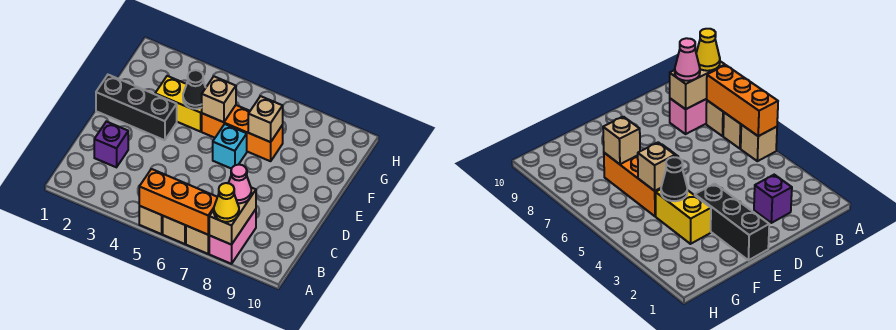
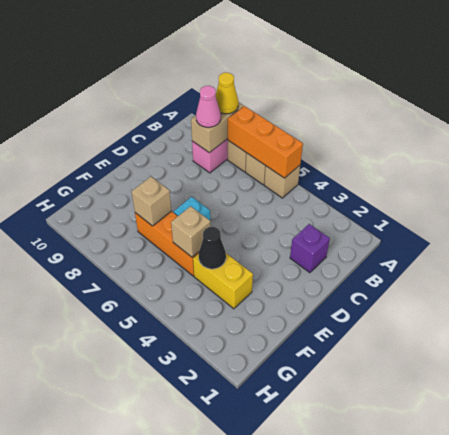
black brick E1:E3 level 1 -> none

